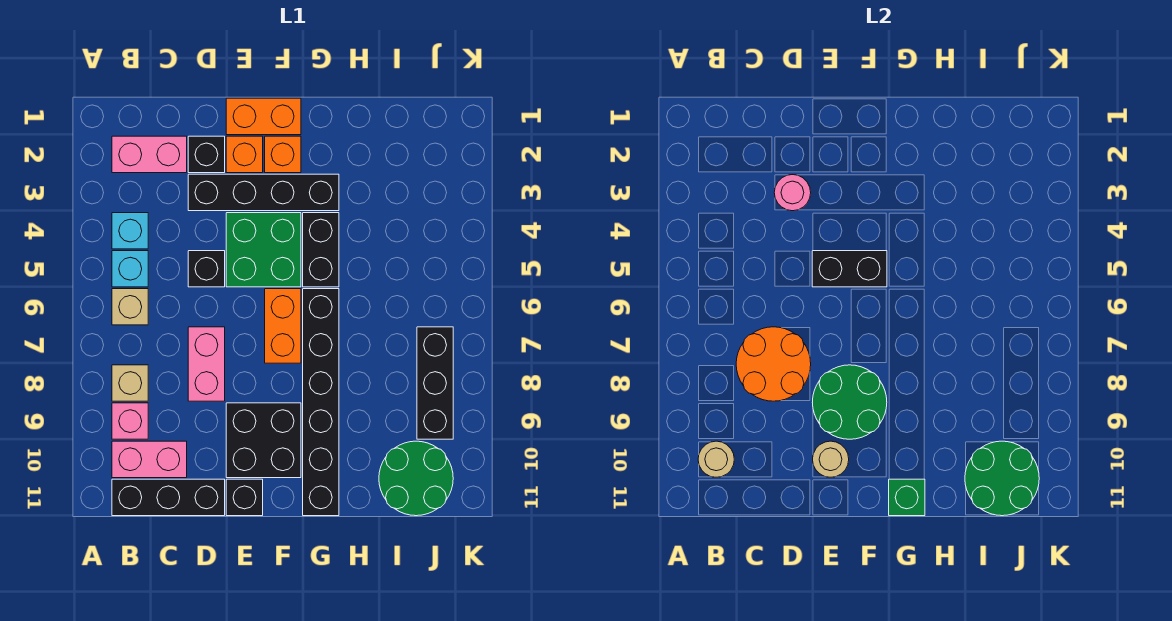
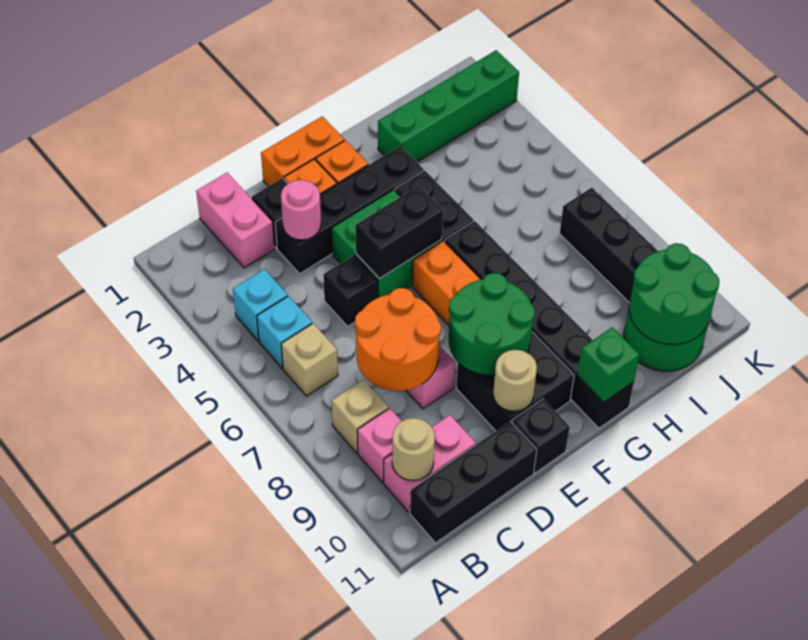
pink brick B2:C2 level 1 -> pink brick C1:C2 level 1
none -> green brick H2:K2 level 1

